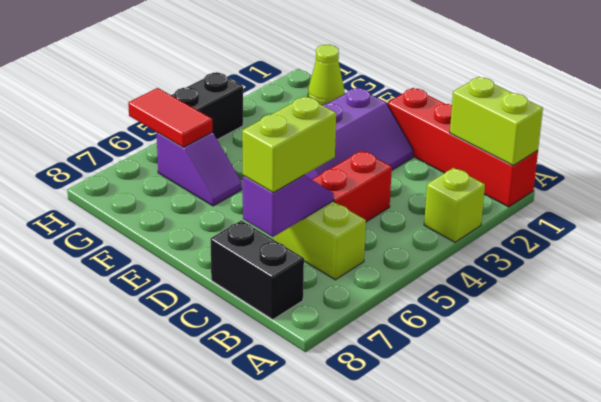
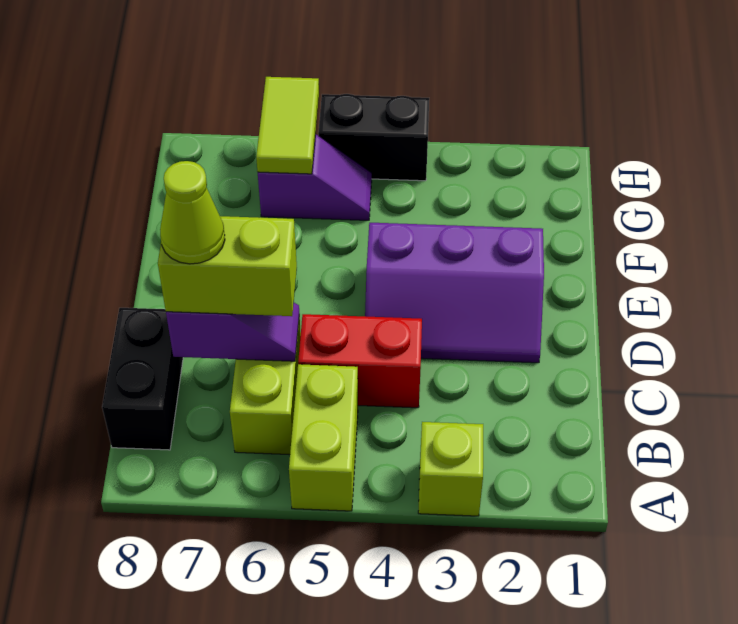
red brick A1:D1 level 1 -> none
lime brick A1:B1 level 2 -> lime brick A5:B5 level 1
purple slope F6:G6 level 1 top G -> purple slope G5:G6 level 1 top 6
lime cone G1 level 1 -> lime cone C7 level 4
red tile G6:H6 level 2 -> lime tile G6:H6 level 2

